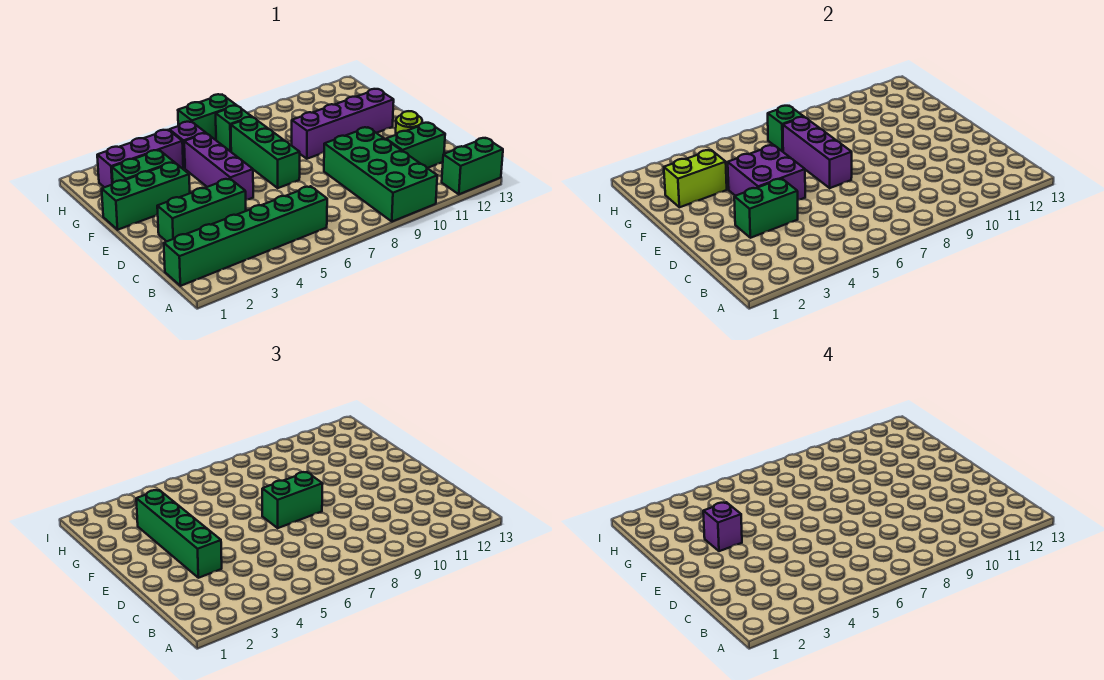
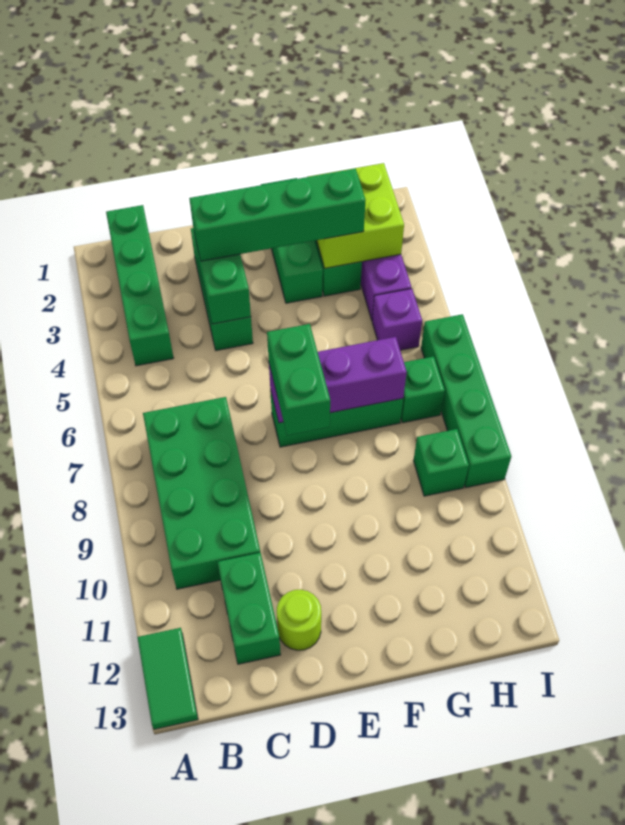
green brick A9:D10 level 1 -> green brick B7:C10 level 1
green brick A12:A13 level 1 -> green tile A12:A13 level 1
green brick B1:B6 level 1 -> green brick B1:B4 level 1
purple brick E4:F5 level 2 -> none
purple brick E5:G5 level 1 -> none
purple brick F3 level 4 -> none
purple brick F9:F12 level 1 -> none
lime brick G2:G3 level 2 -> lime brick G2:H3 level 2
green brick H7 level 2 -> green brick H9 level 1
green brick I6:I7 level 1 -> green brick I6:I9 level 1

